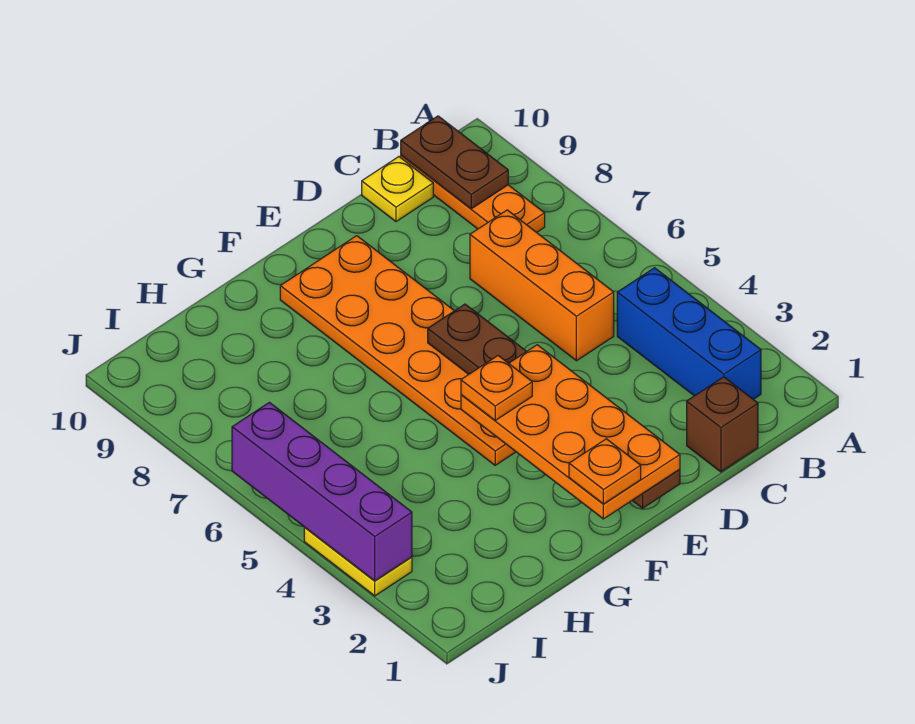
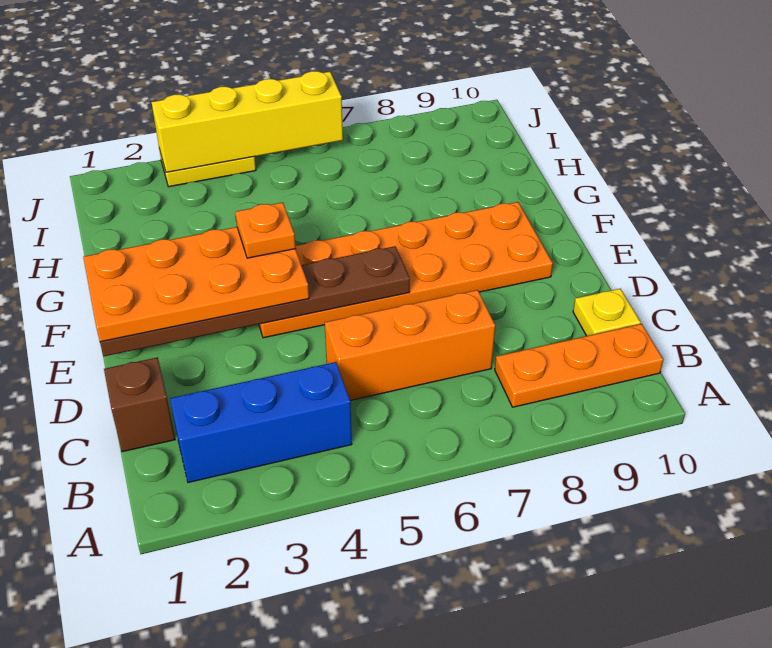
brown plate B9:B10 level 2 -> none
orange plate F1 level 4 -> none
purple brick J3:J6 level 2 -> yellow brick J3:J6 level 2

